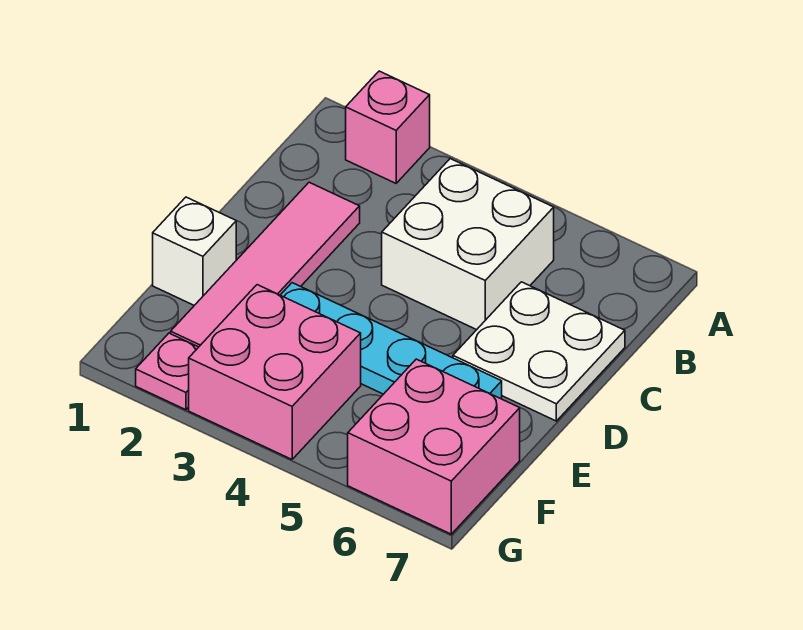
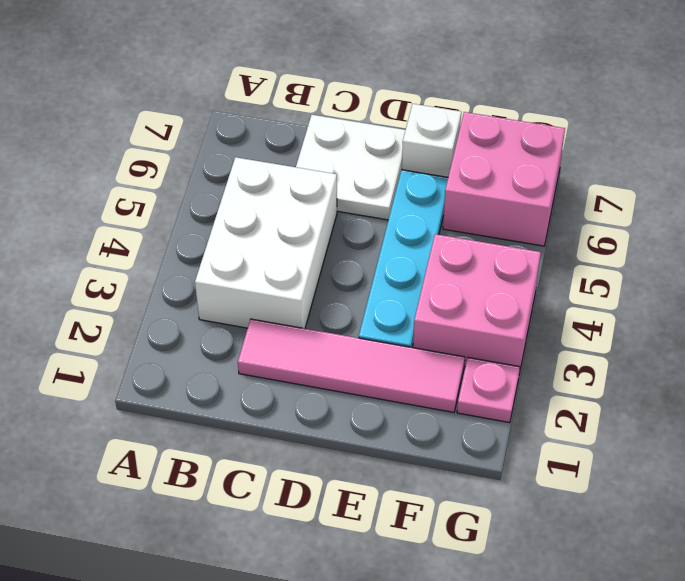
pink brick A2 level 1 -> none
white brick B4:C5 level 1 -> white brick B3:C5 level 1
white brick E1 level 1 -> white brick E7 level 1

